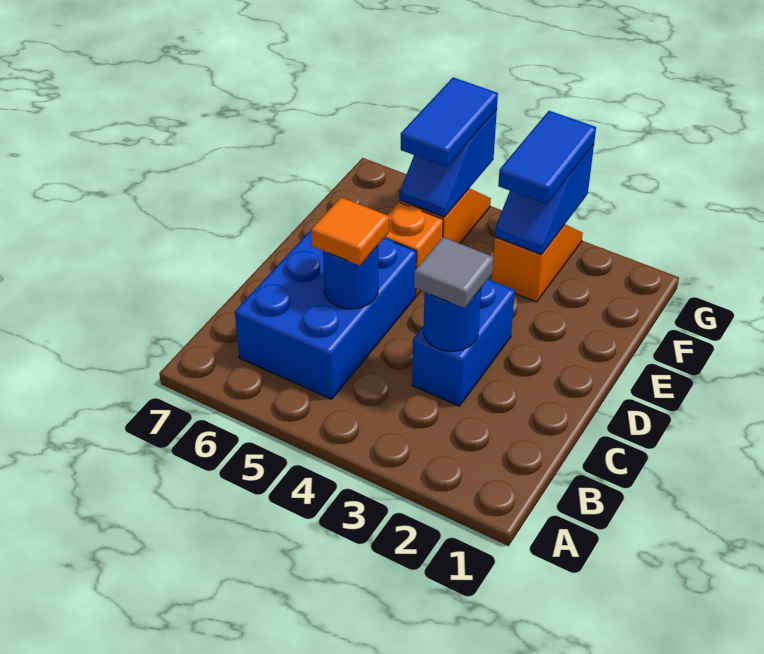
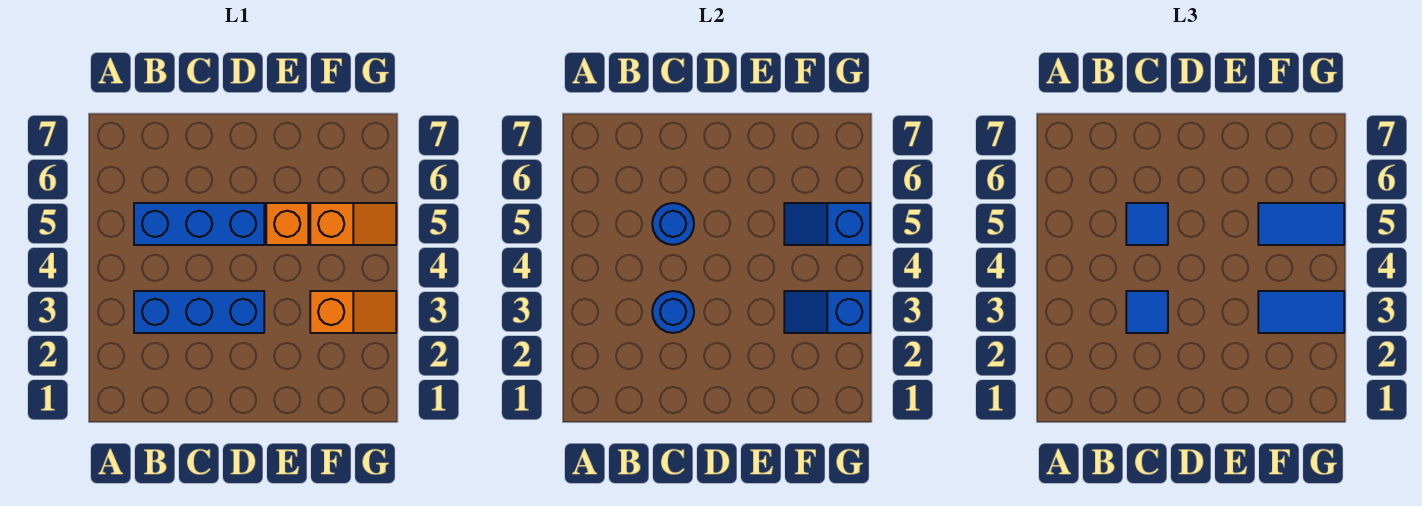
blue brick B5:D6 level 1 -> blue brick B5:D5 level 1
blue brick C3:D3 level 1 -> blue brick B3:D3 level 1
grey tile C3 level 3 -> blue tile C3 level 3
orange tile C5 level 3 -> blue tile C5 level 3

